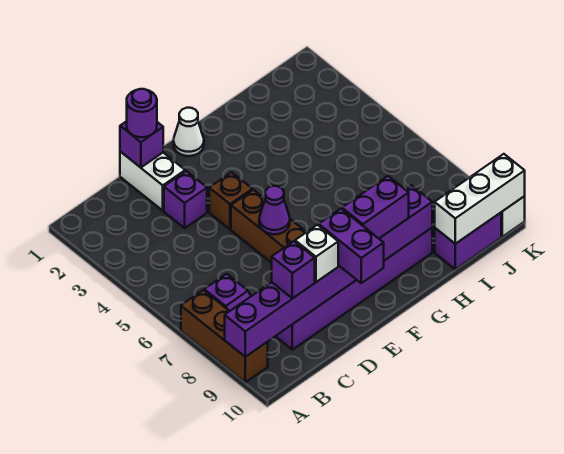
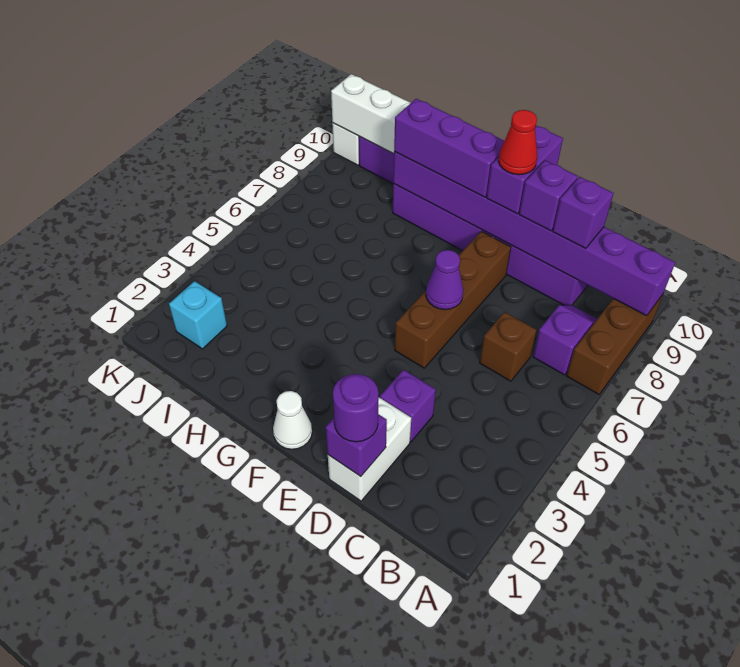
white brick D9 level 3 -> purple brick D9 level 3
brown brick E4 level 1 -> brown brick C6 level 1
none -> red cone E9 level 4
purple brick F9:G9 level 3 -> purple brick F9:H9 level 3
none -> cyan brick J2 level 1

